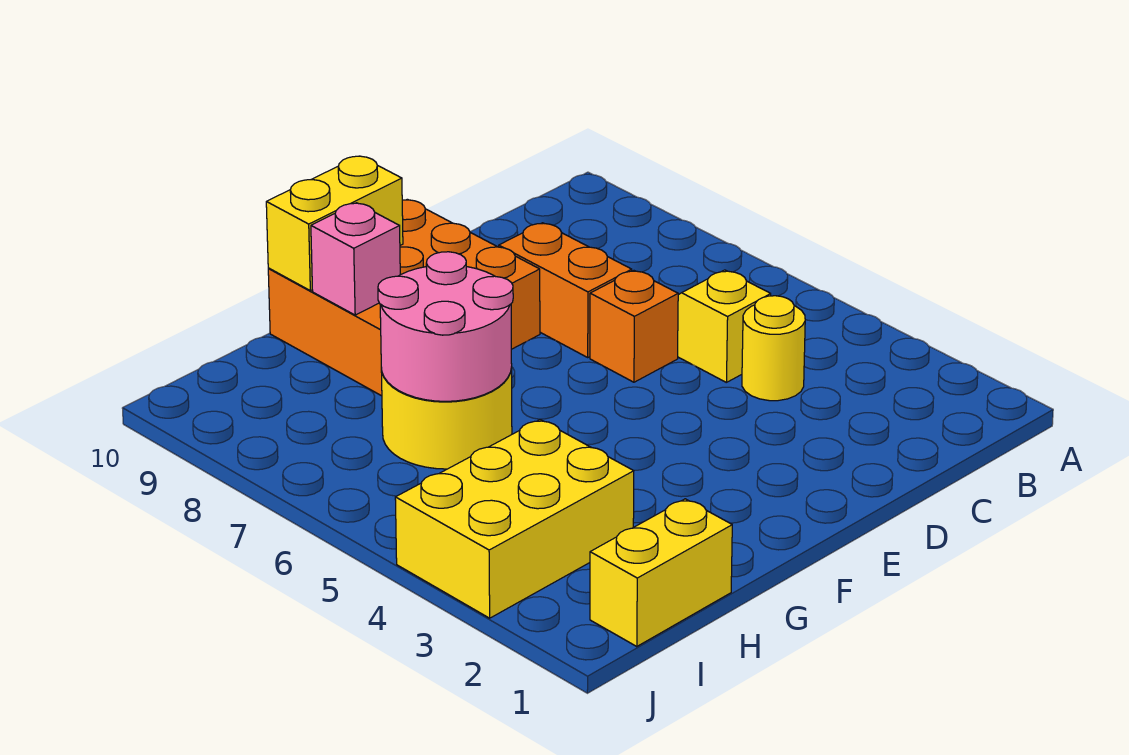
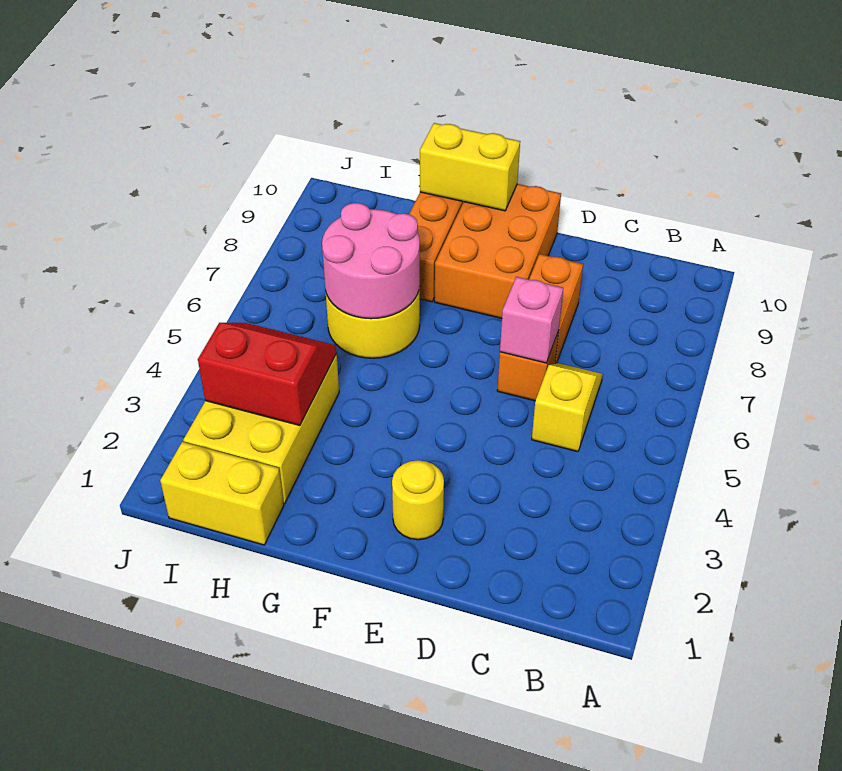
yellow round brick C4 level 1 -> yellow round brick E2 level 1
pink brick G9 level 2 -> pink brick D6 level 2
yellow brick H3:J4 level 1 -> yellow brick H2:I4 level 1
none -> red slope H3:I4 level 2 top 3

